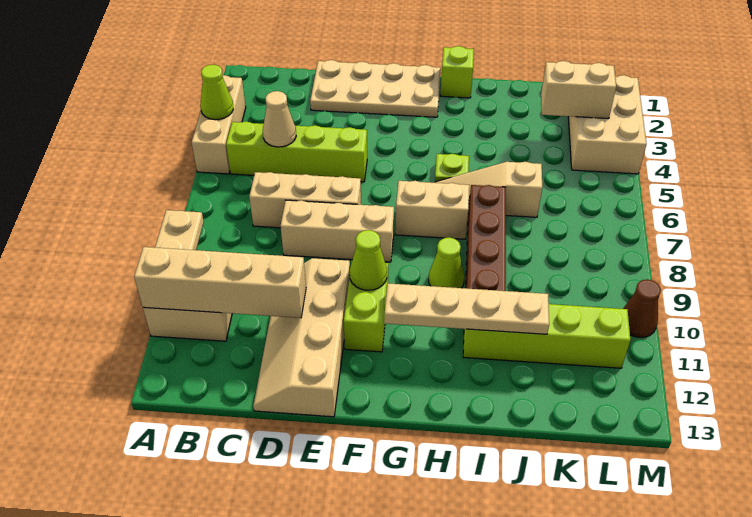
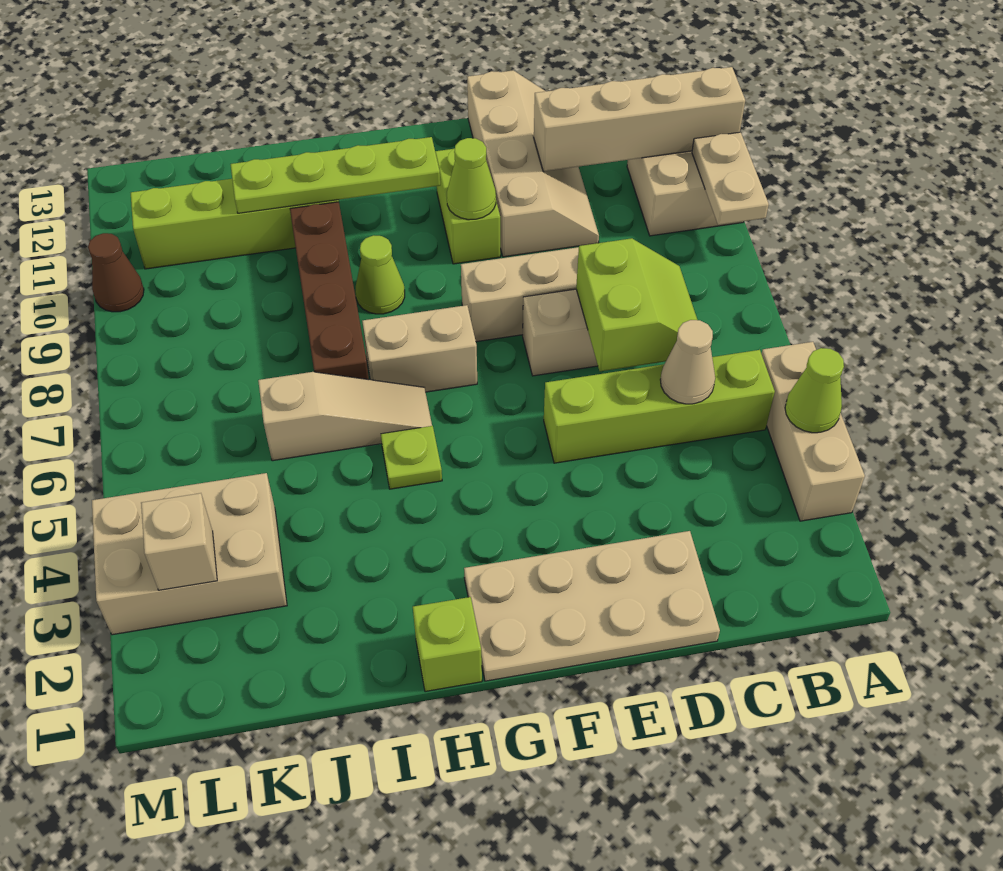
none -> lime slope C6:D7 level 2 top D
tan plate G11:J11 level 2 -> lime plate G11:J11 level 2
tan brick K3:L3 level 2 -> tan brick L3 level 2
tan brick L2:M4 level 1 -> tan brick K3:M4 level 1

